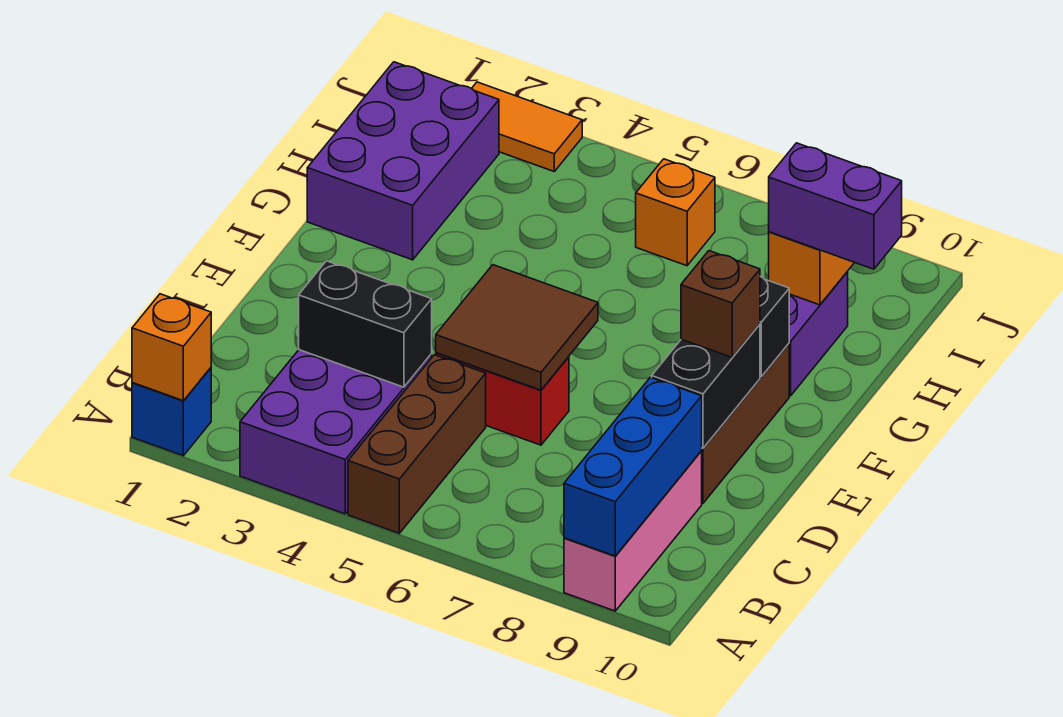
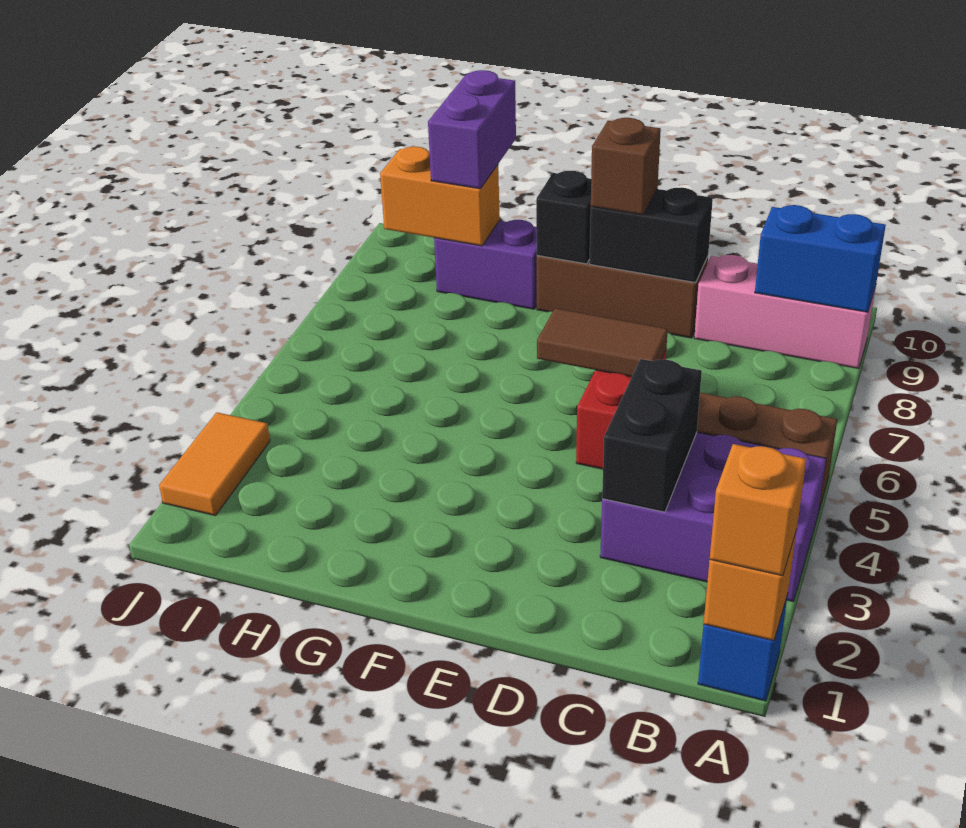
blue brick A9:C9 level 2 -> blue brick A9:B9 level 2
brown tile D5:E6 level 2 -> brown tile D6:E6 level 2
purple brick G1:I2 level 1 -> none
orange brick I6 level 1 -> orange brick A1 level 3

